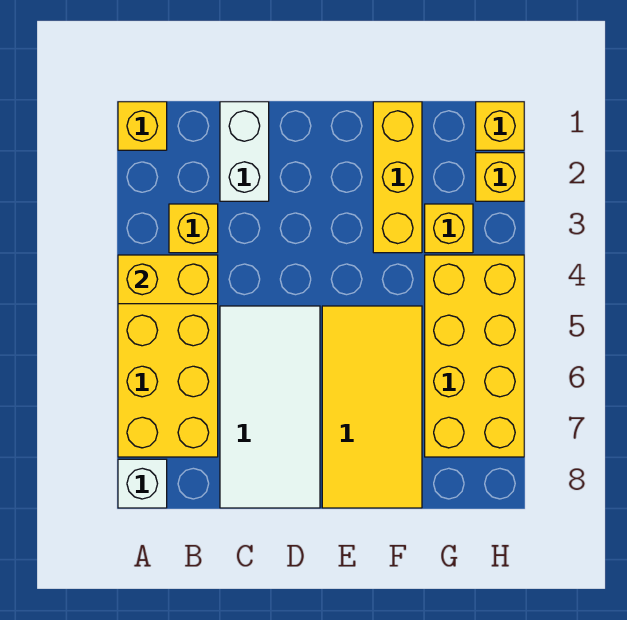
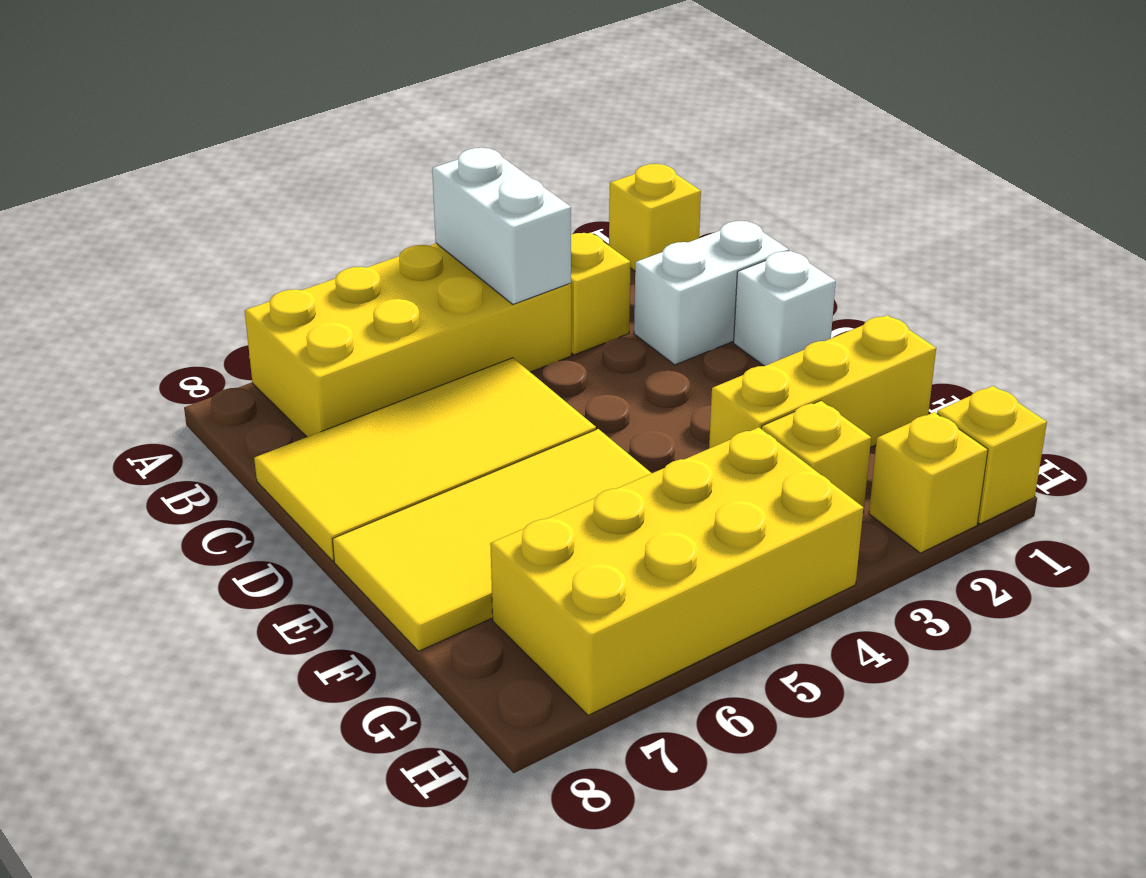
yellow brick A4:B4 level 2 -> white brick A4:B4 level 2
white brick A8 level 1 -> white brick D1 level 1
white tile C5:D8 level 1 -> yellow tile C5:D8 level 1

